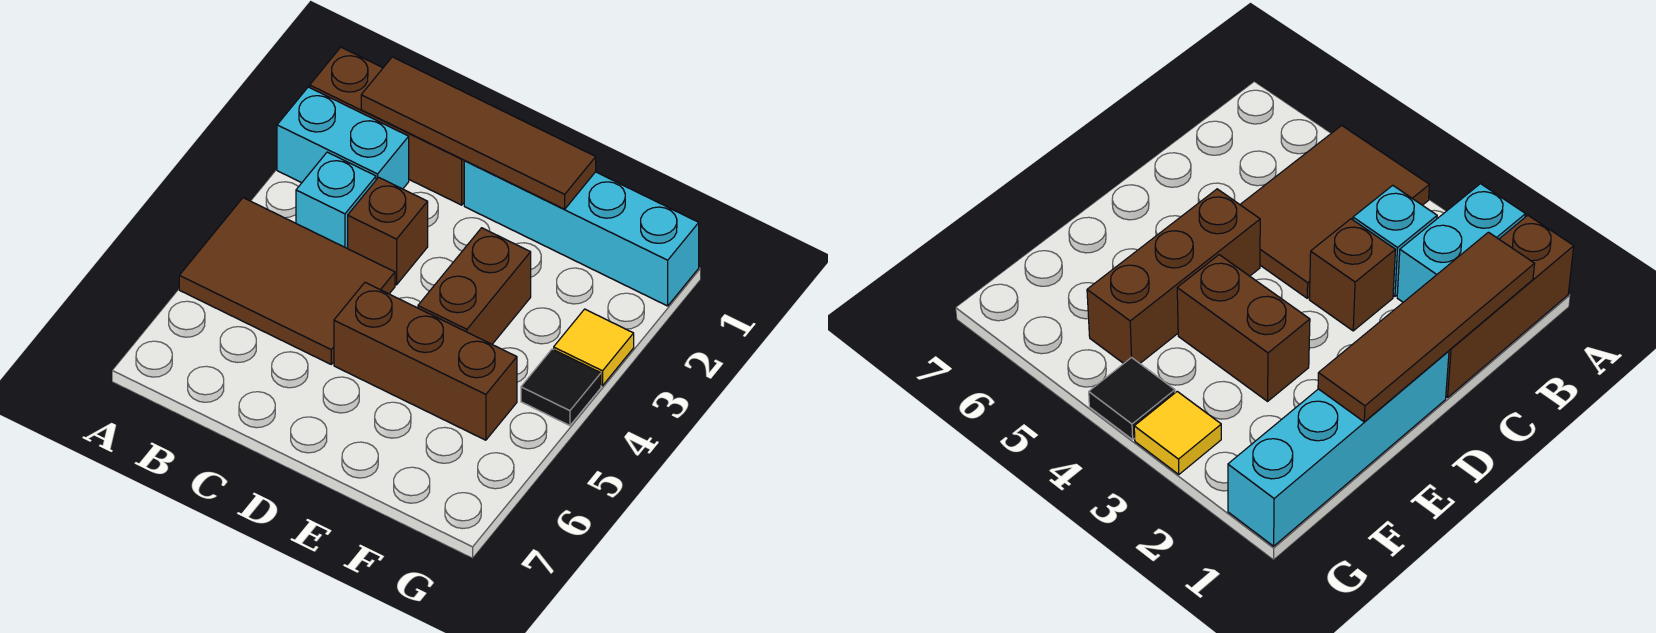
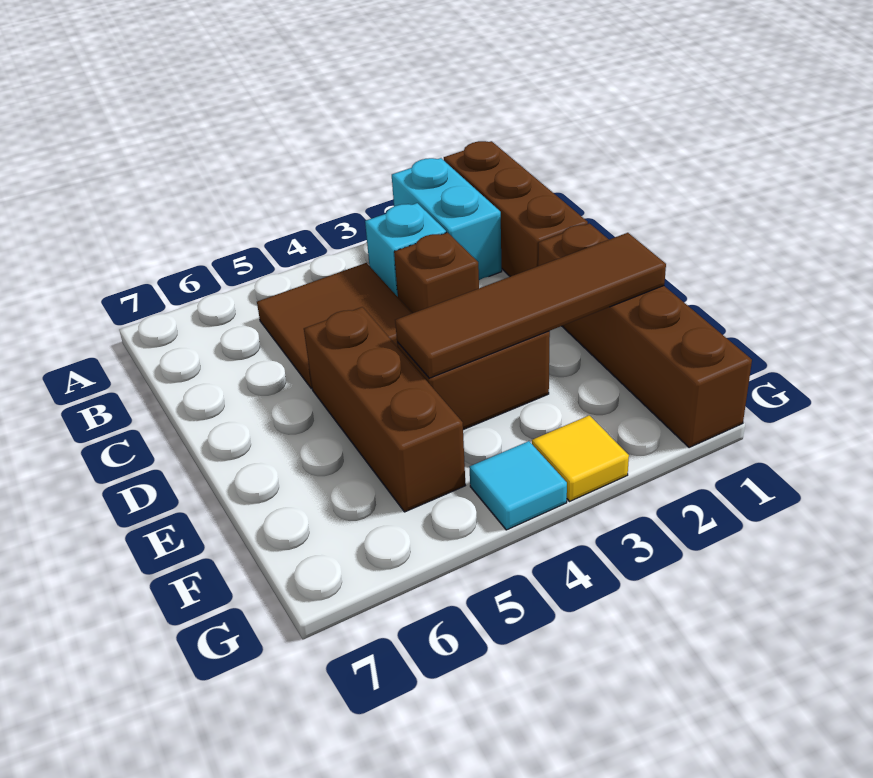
brown tile A4:C5 level 1 -> brown tile B4:C5 level 1
brown tile B1:E1 level 2 -> brown tile E1:E4 level 2
cyan brick D1:G1 level 1 -> brown brick D1:G1 level 1
black tile G4 level 1 -> cyan tile G4 level 1

